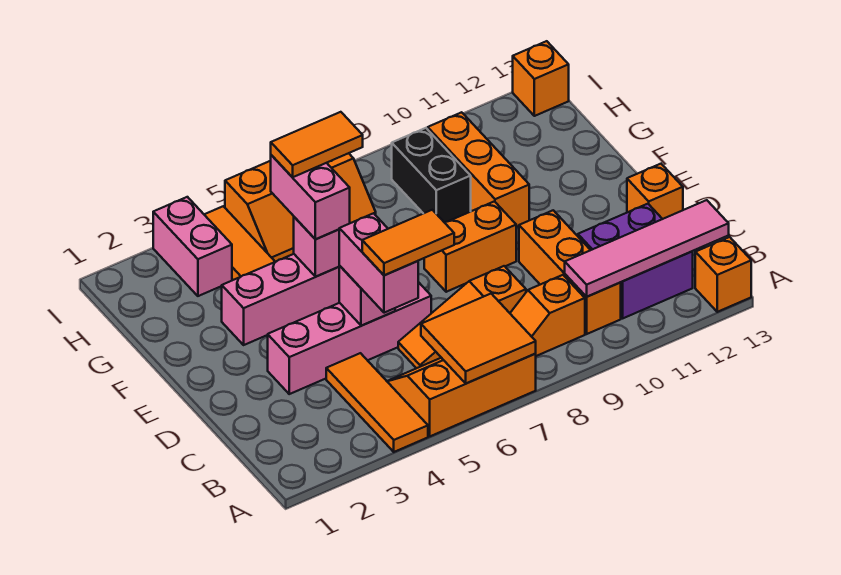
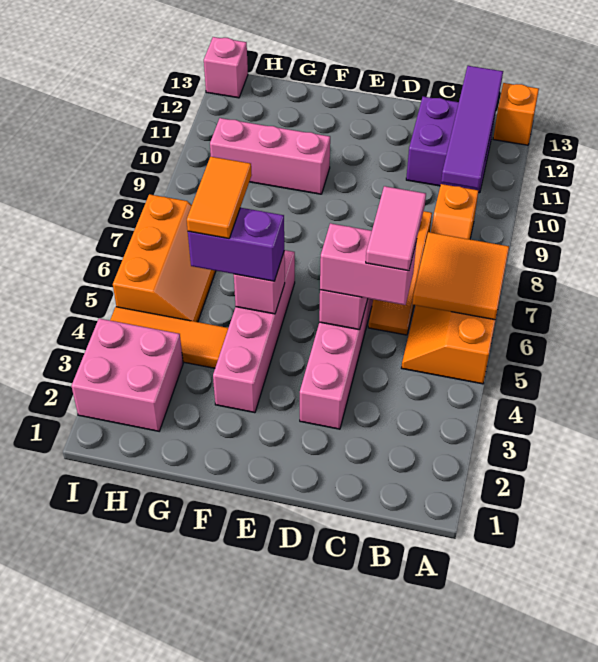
orange tile A4:C4 level 1 -> none
orange brick B10:D10 level 1 -> none
pink tile B10:B13 level 2 -> purple tile B10:B13 level 2
orange tile C5:C6 level 4 -> pink tile C5:C6 level 4
orange brick D13 level 1 -> none
orange brick E8:E9 level 1 -> none
pink brick F5:G5 level 3 -> purple brick F5:G5 level 3
orange brick F10:H10 level 1 -> pink brick F10:H10 level 1
black brick G9:H9 level 1 -> none
pink brick H3:I3 level 1 -> pink brick H2:I3 level 1
orange brick I13 level 1 -> pink brick I13 level 1

